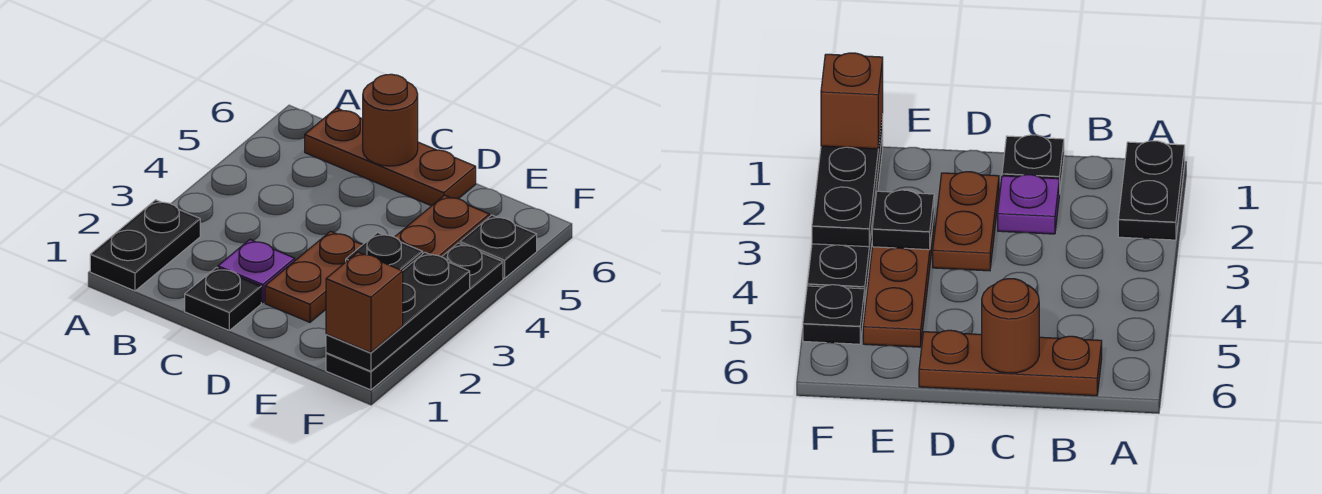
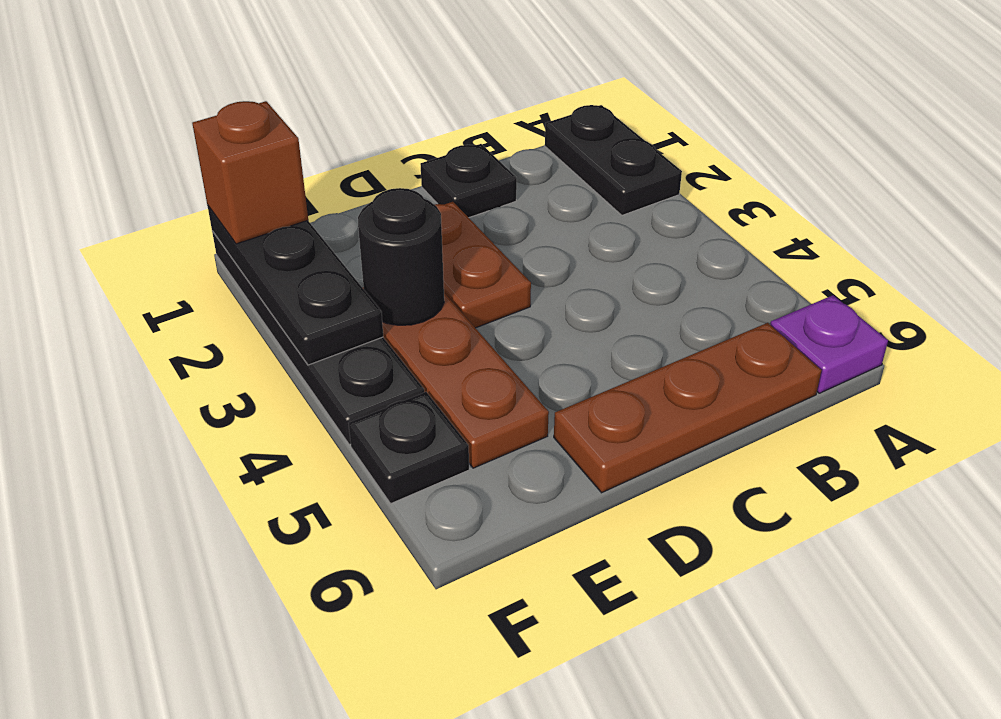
purple plate C2 level 1 -> purple plate A6 level 1
brown round brick C6 level 2 -> none
black plate E3 level 2 -> black round brick E3 level 2

